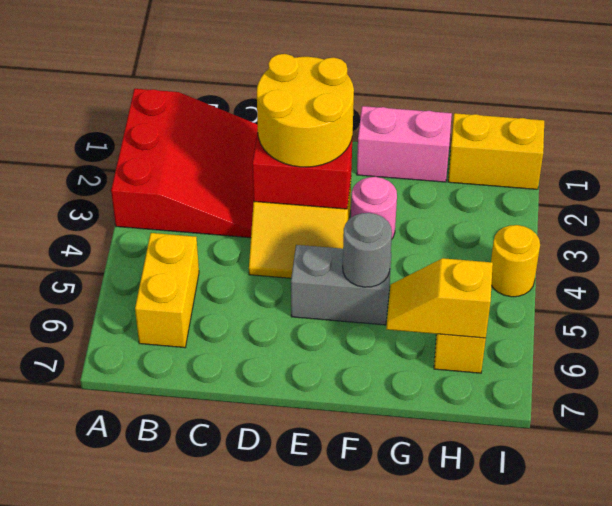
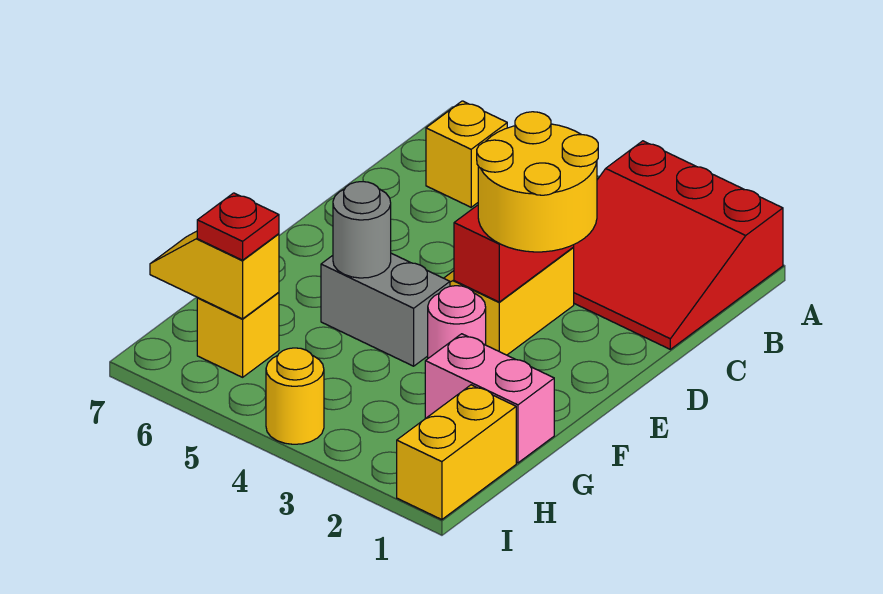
yellow brick B5:B6 level 1 -> yellow brick B6 level 1
grey brick E5:F5 level 1 -> grey brick F4:F5 level 1
pink brick F1:G1 level 1 -> pink brick G1:G2 level 1
yellow slope G6:H6 level 2 top H -> yellow slope H6:H7 level 2 top 6
none -> red plate H6 level 3

